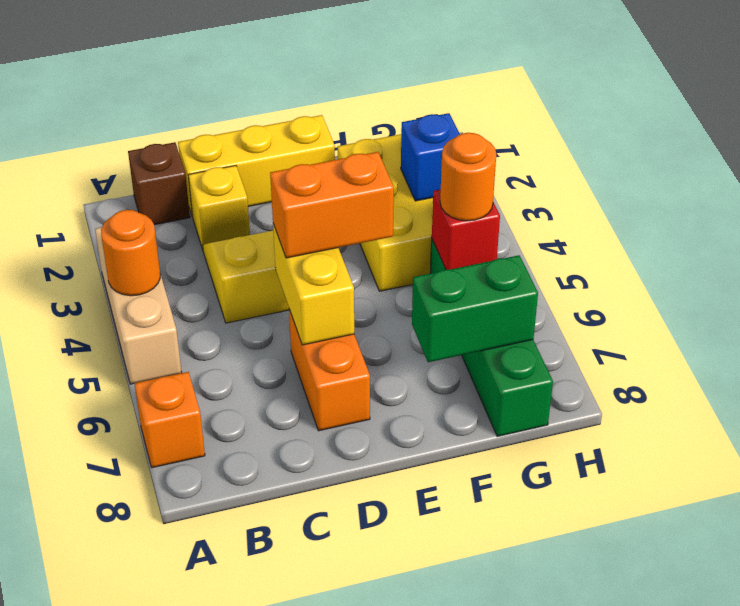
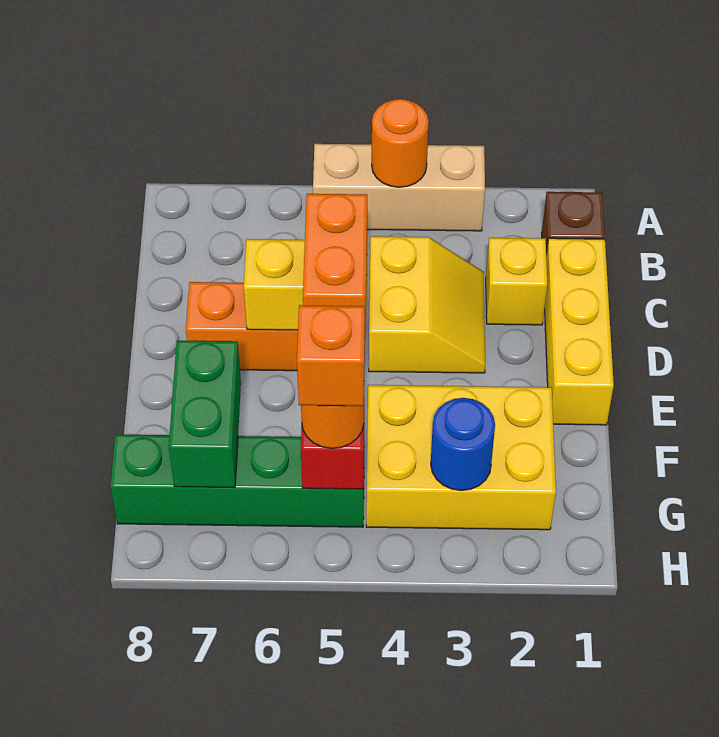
orange brick A7 level 1 -> orange brick G5 level 4
blue brick G3 level 2 -> blue round brick G3 level 2

